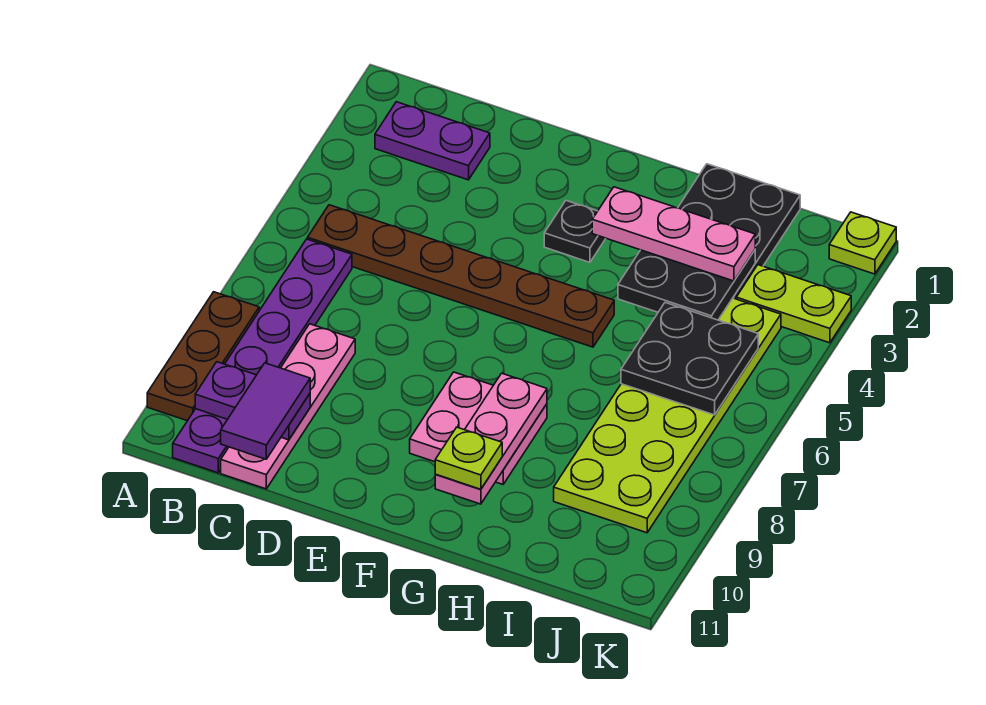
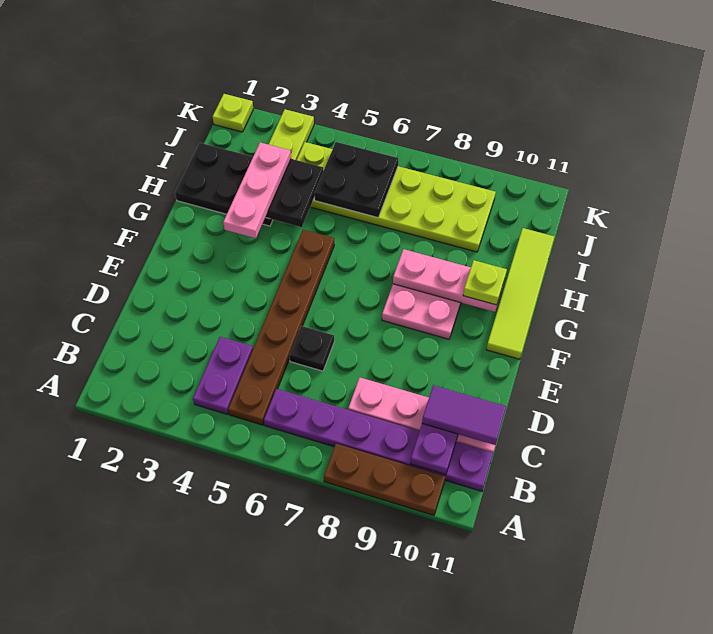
purple plate B2:C2 level 1 -> purple plate B4:C4 level 1
black plate F3 level 1 -> black plate D6 level 1
none -> lime tile F11:I11 level 1

